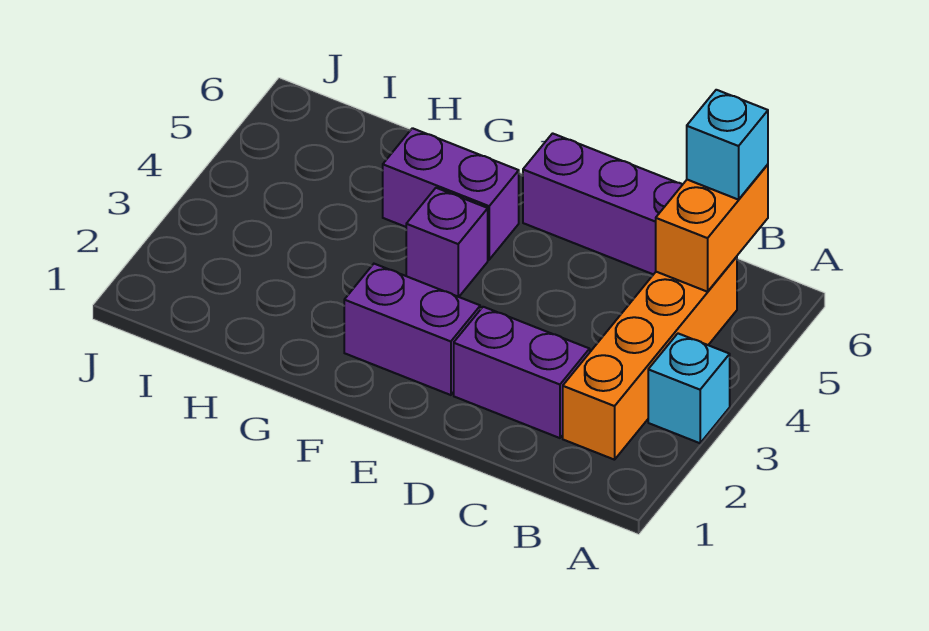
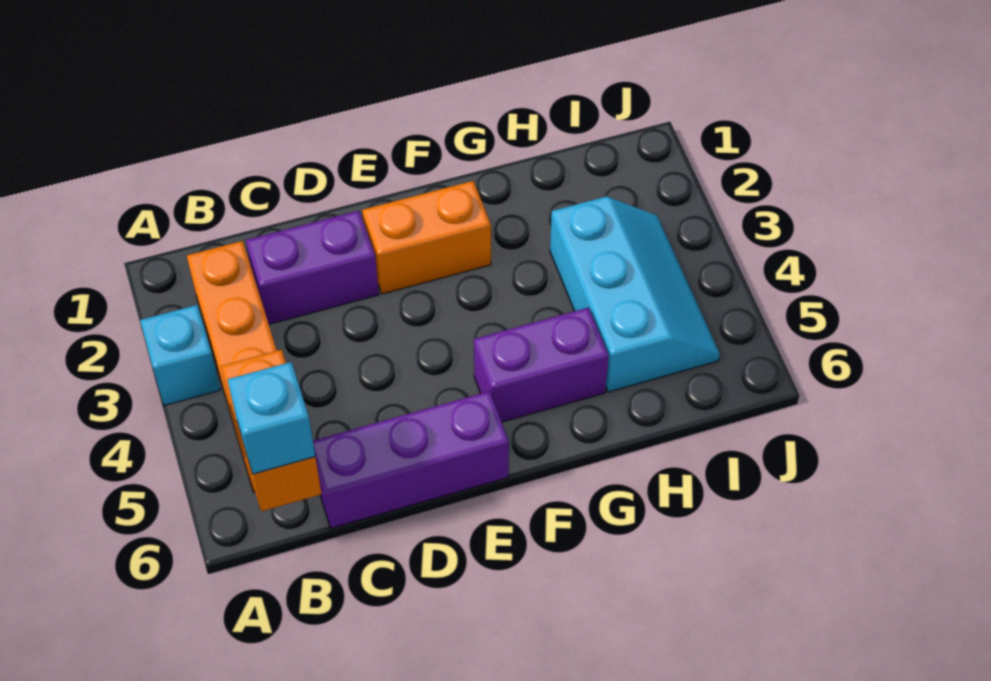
purple brick E2:F2 level 1 -> orange brick E2:F2 level 1
purple brick F4 level 1 -> none
none -> cyan slope H3:I5 level 1 top H

